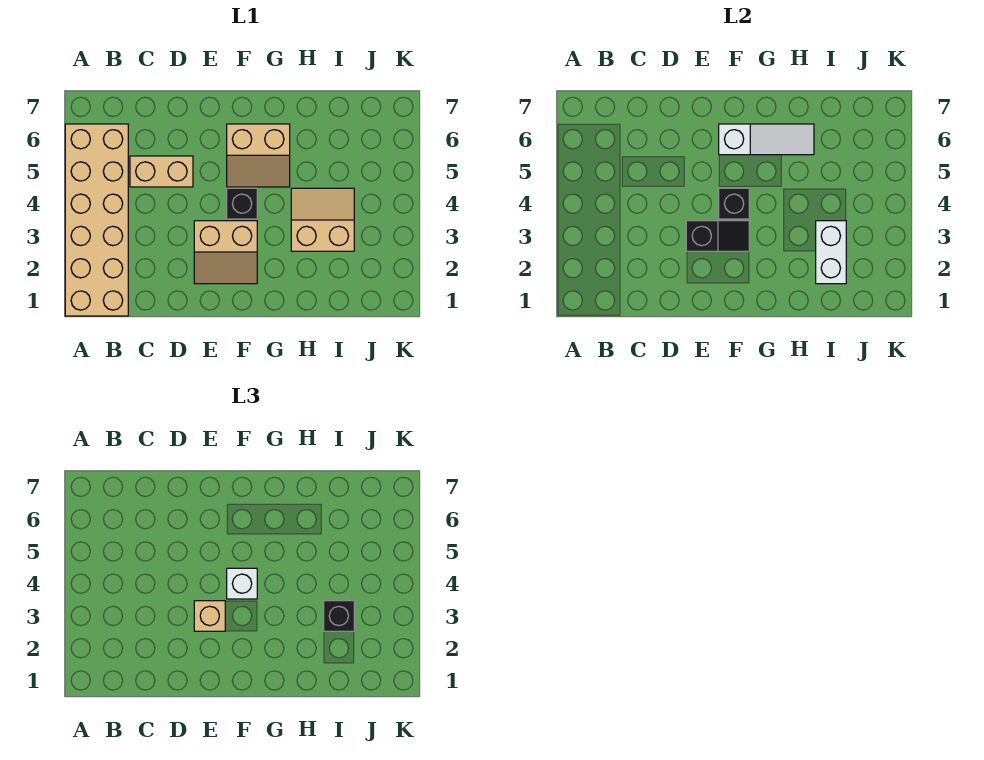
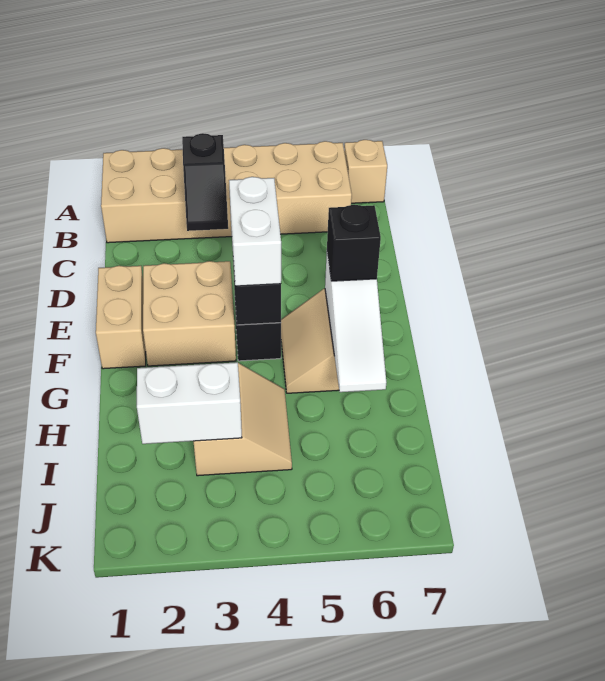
tan brick C5:D5 level 1 -> tan brick E1:F1 level 1
tan slope E2:F3 level 1 top 3 -> tan brick E2:F3 level 1
black slope E3:F3 level 2 top E -> black slope B3:C3 level 2 top B
tan brick E3 level 3 -> tan brick A7 level 1
white brick F4 level 3 -> white brick E4:F4 level 3
black brick I3 level 3 -> black brick F6 level 3

